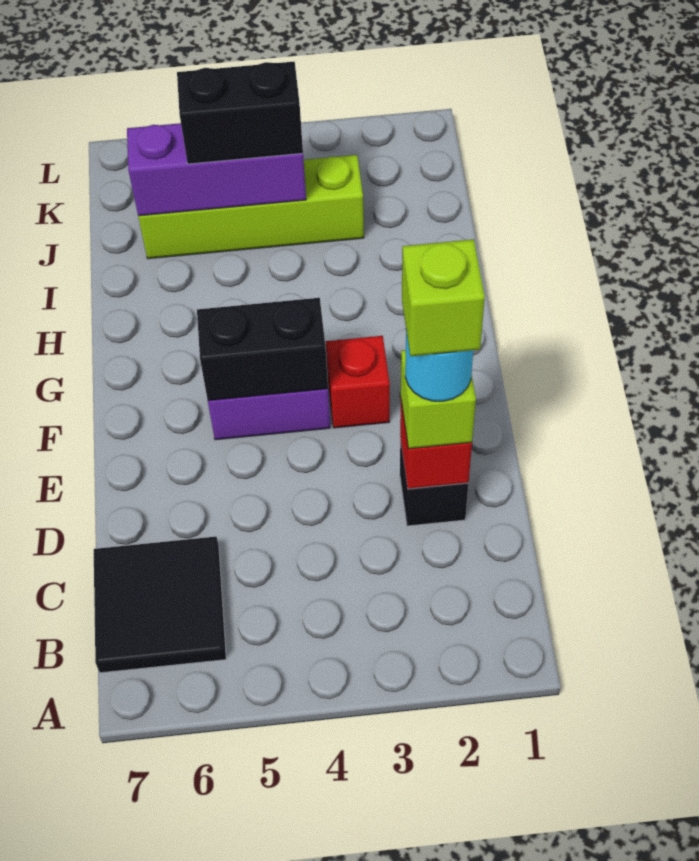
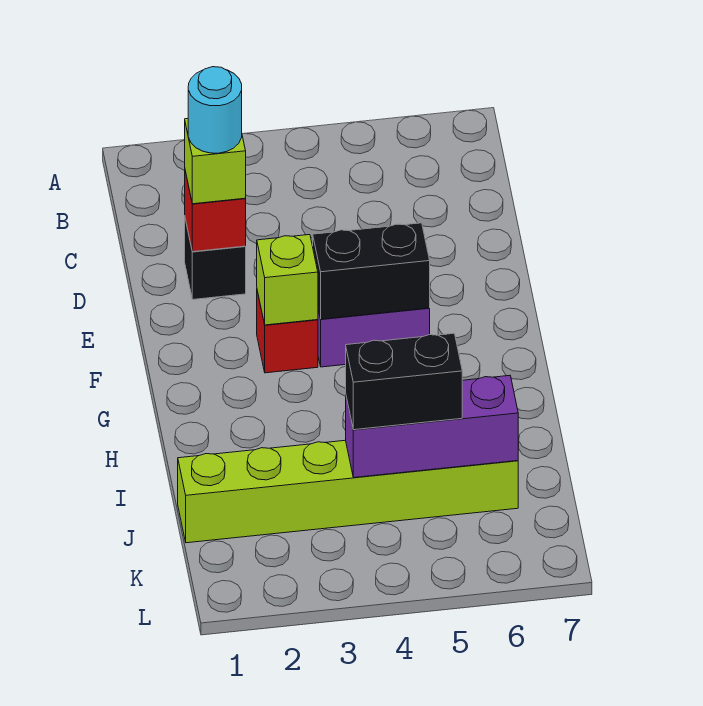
black tile B6:C7 level 1 -> none
lime brick D2 level 5 -> lime brick F3 level 2
lime brick J3:J6 level 1 -> lime brick J1:J6 level 1

